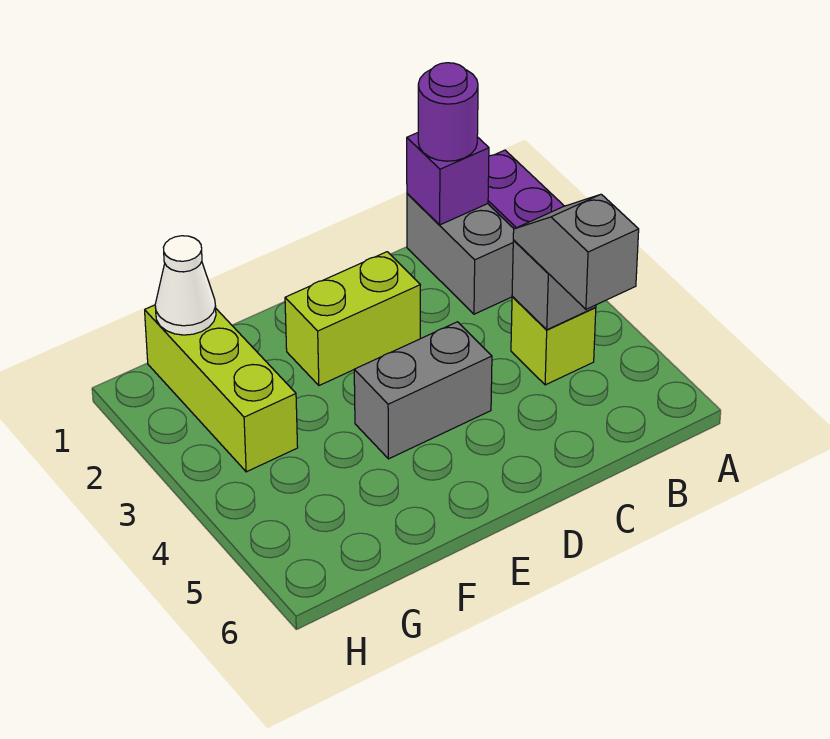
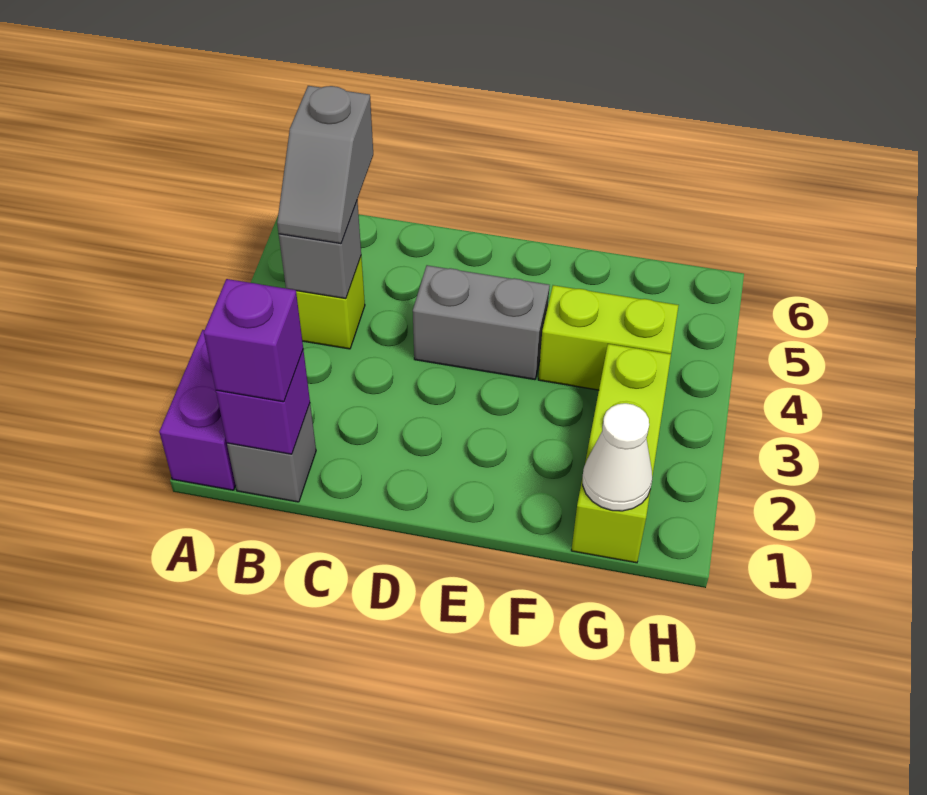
grey brick B1:B2 level 1 -> grey brick B1 level 1
purple round brick B1 level 3 -> purple brick B1 level 3
lime brick D2:E2 level 1 -> lime brick F4:G4 level 1

